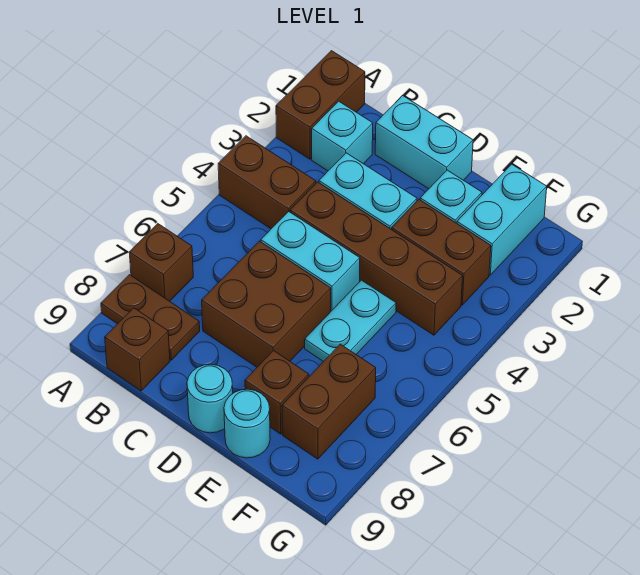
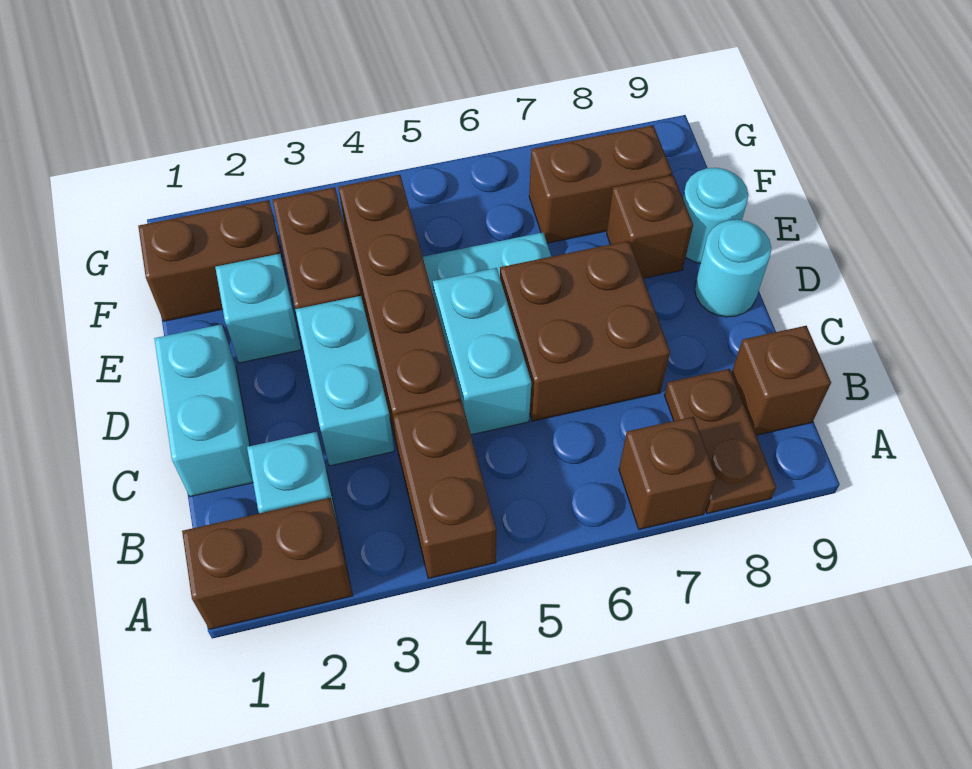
cyan brick F1:F2 level 1 -> brown brick F1:F2 level 1

